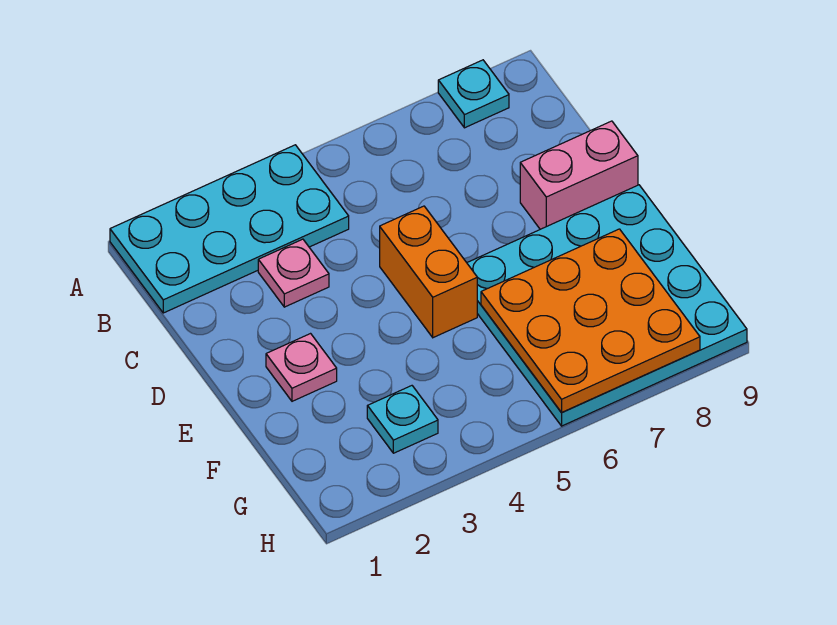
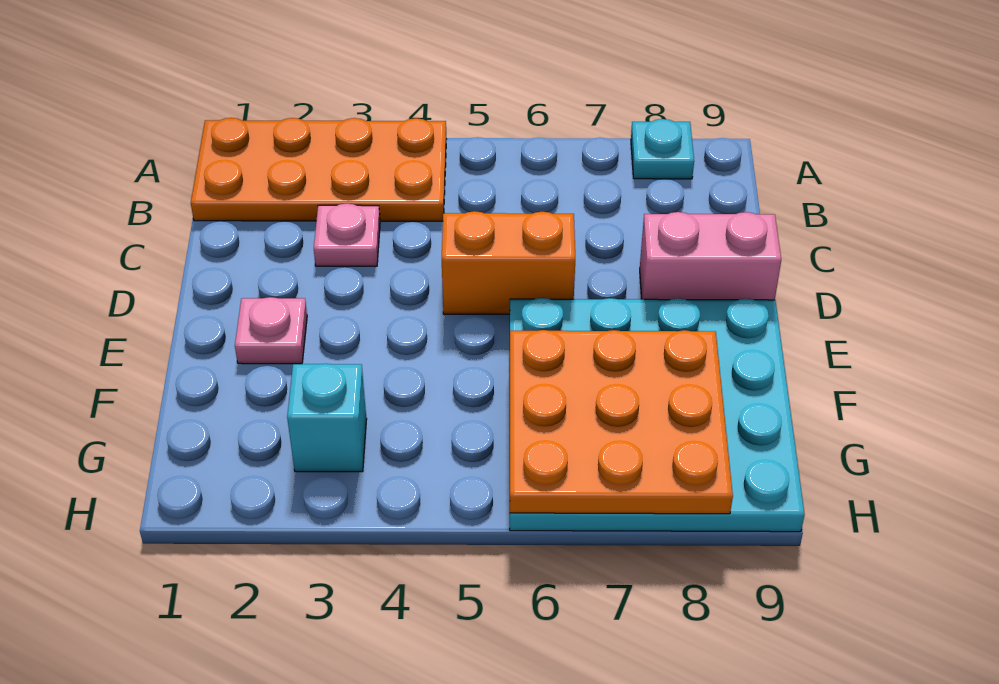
cyan plate A1:B4 level 1 -> orange plate A1:B4 level 1
orange brick D5:E5 level 1 -> orange brick D5:D6 level 1
cyan plate G3 level 1 -> cyan brick G3 level 1

